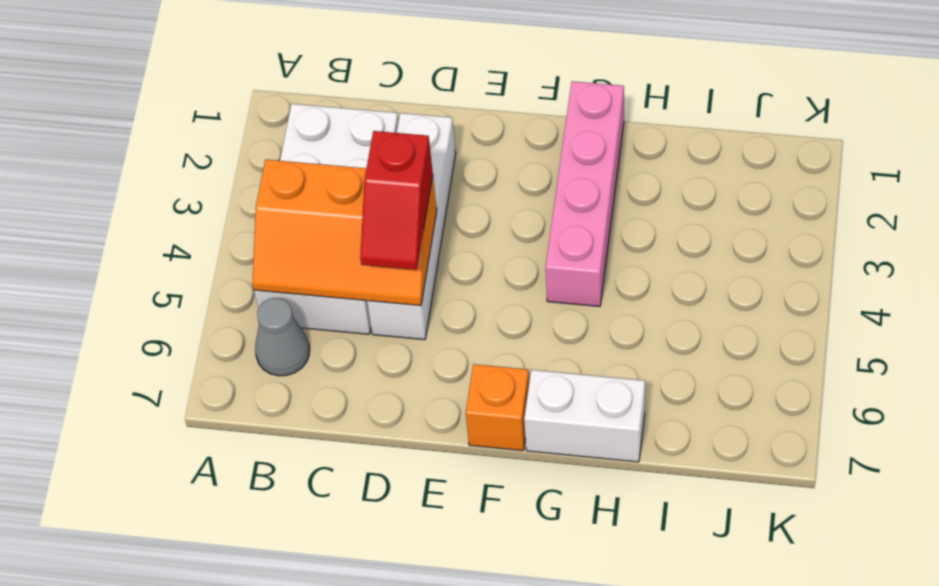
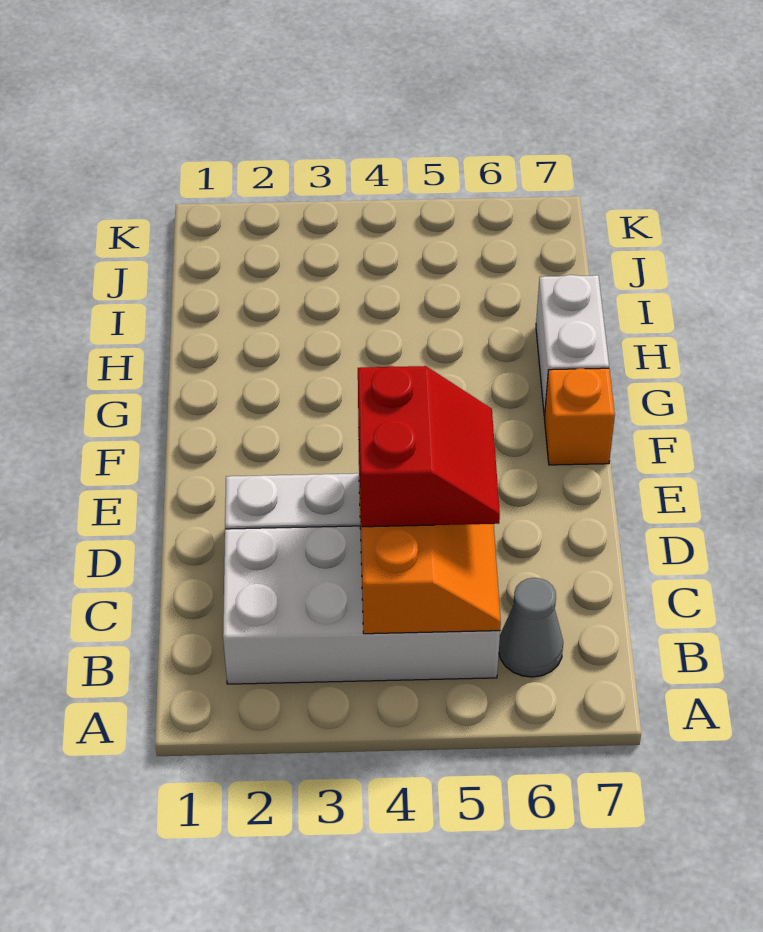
red slope D4:D5 level 3 top 4 -> red slope C4:D5 level 3 top 4
pink brick G1:G4 level 1 -> none

